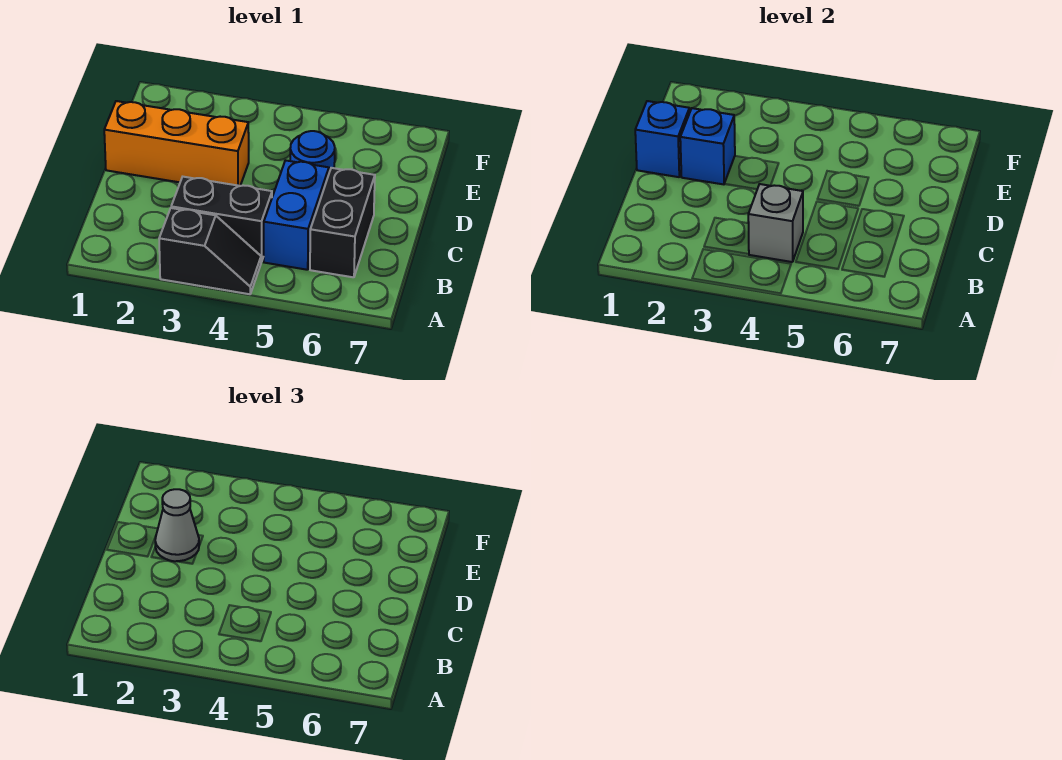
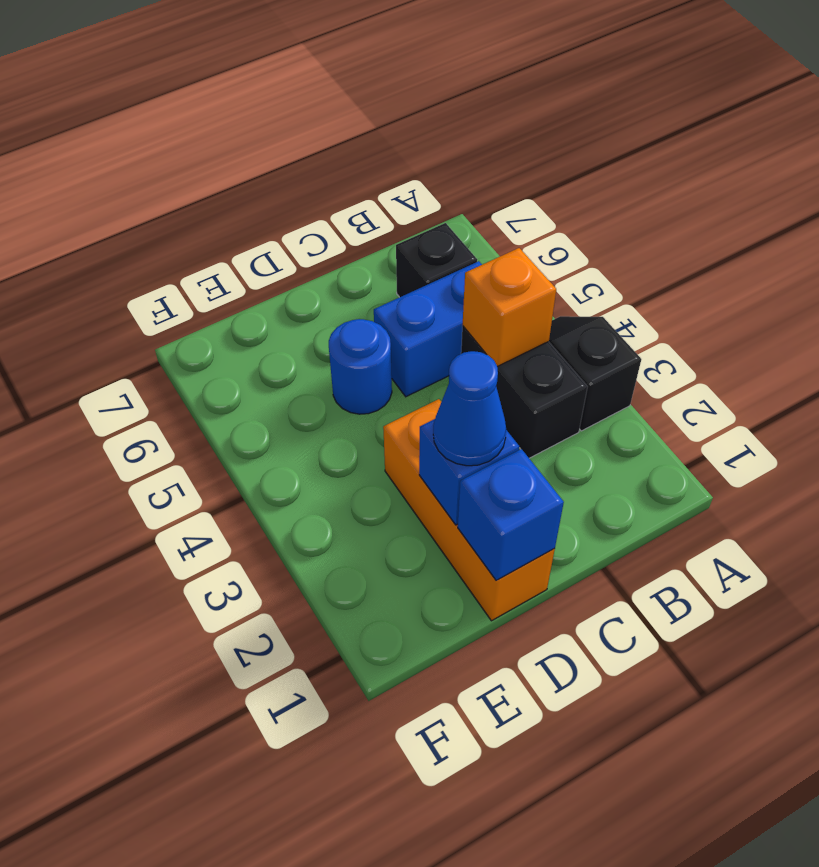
grey brick B4 level 2 -> orange brick B4 level 2
black brick B6:C6 level 1 -> black brick B6 level 1
grey cone D2 level 3 -> blue cone D2 level 3

